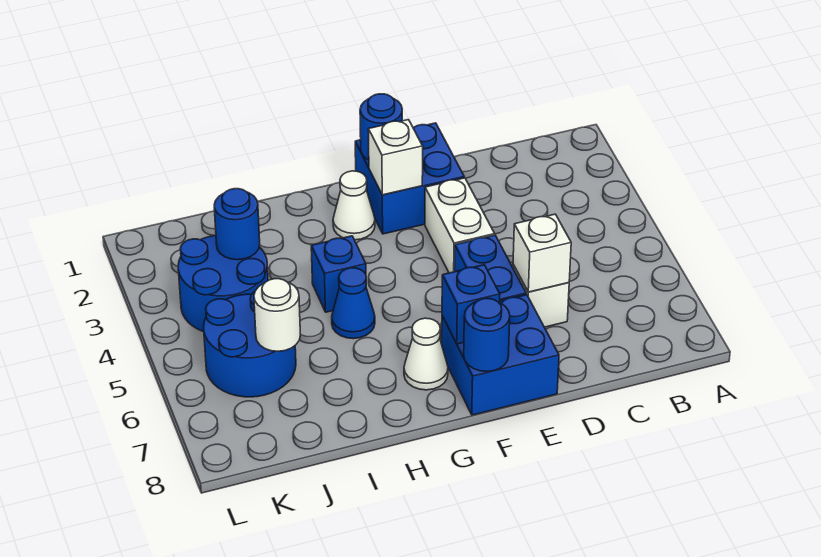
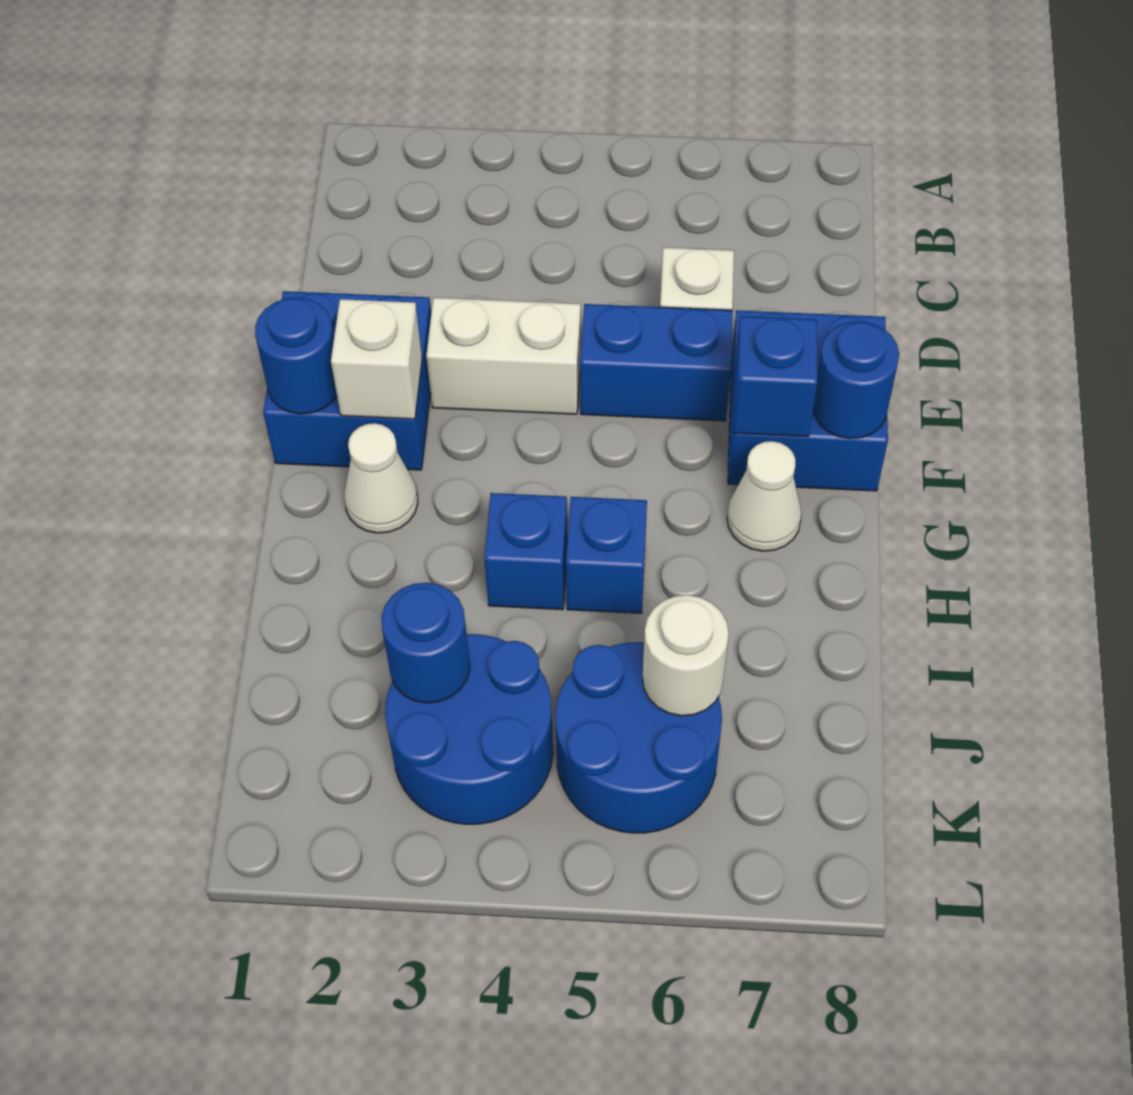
white brick D6 level 2 -> none
blue cone H5 level 1 -> blue brick H5 level 1

